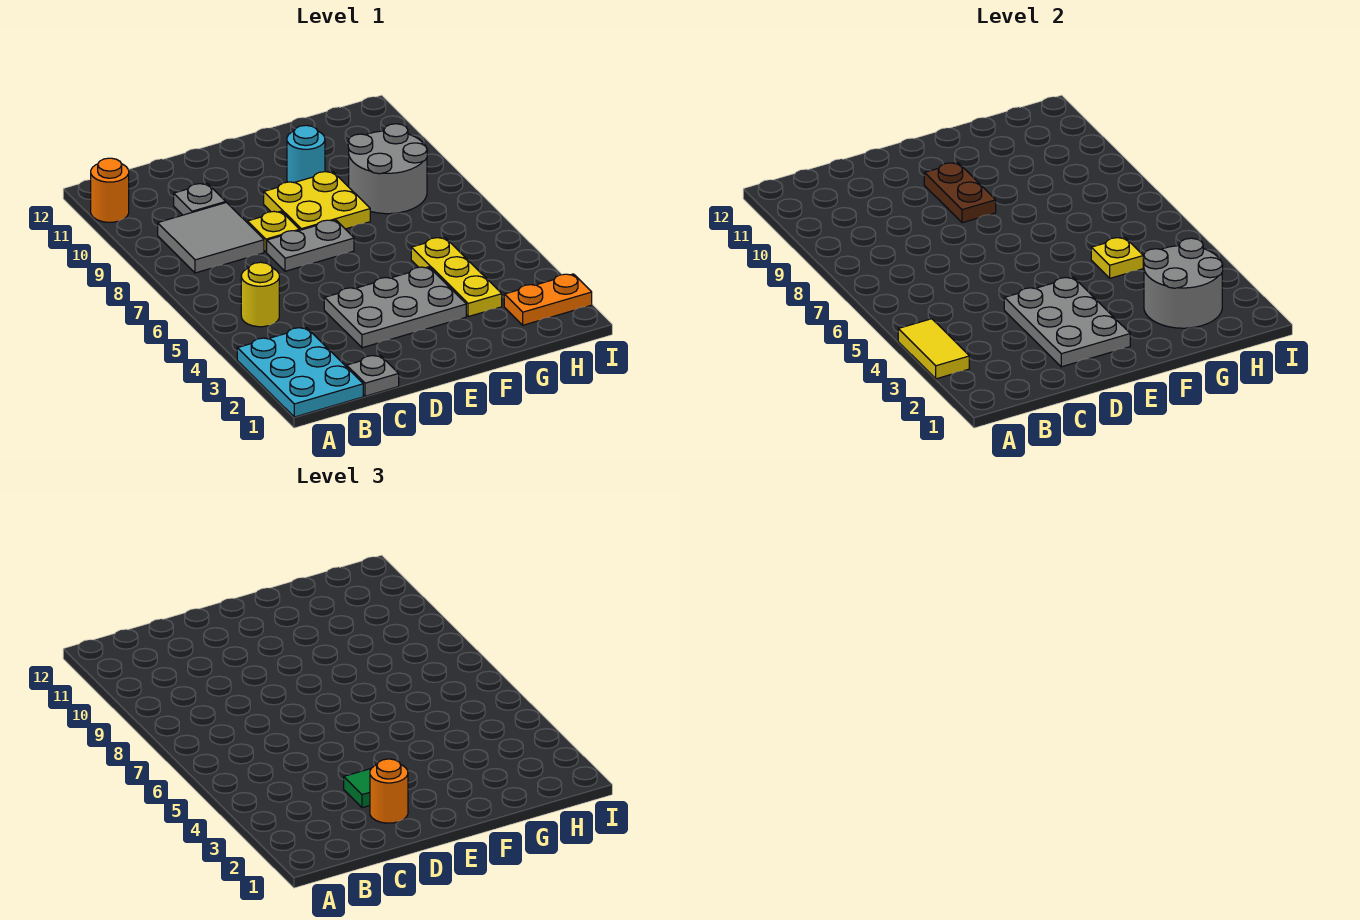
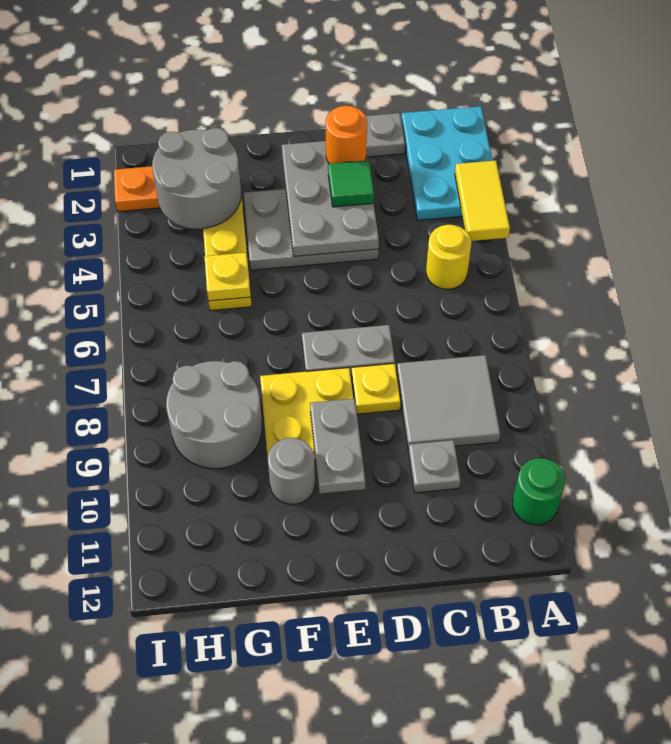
orange round brick A11 level 1 -> green round brick A11 level 1
brown plate E9:E10 level 2 -> grey plate E9:E10 level 2
cyan round brick F10 level 1 -> grey round brick F10 level 1

